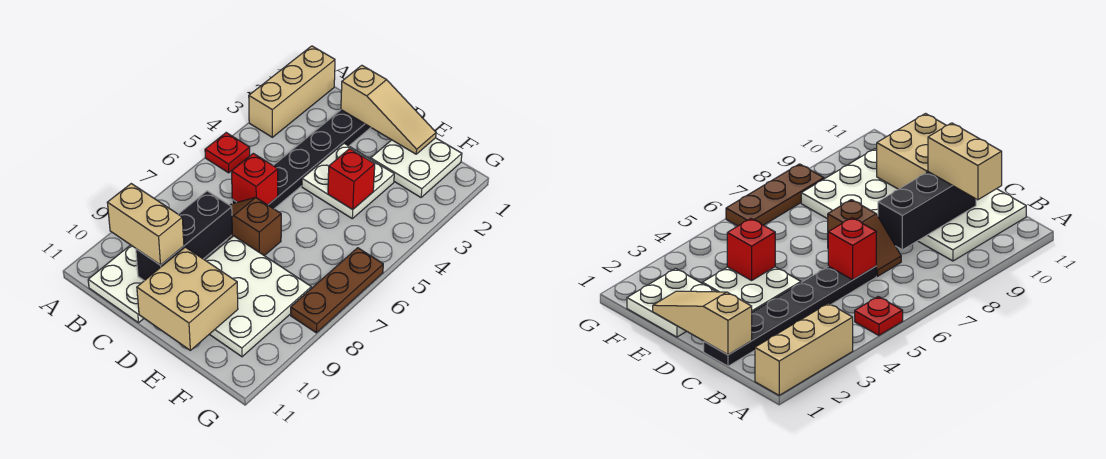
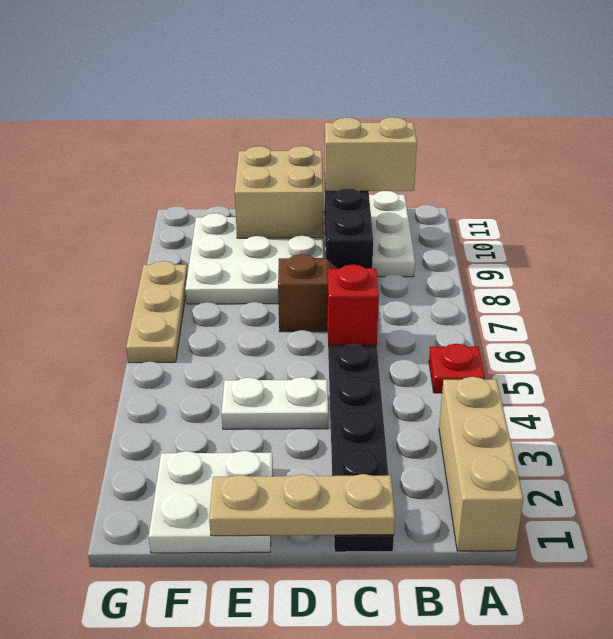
tan slope C1:E1 level 2 top C -> tan plate C1:E1 level 2
white plate D3:E4 level 1 -> white plate D4:E4 level 1
red brick E4 level 2 -> none
brown plate G6:G8 level 1 -> tan plate G6:G8 level 1

